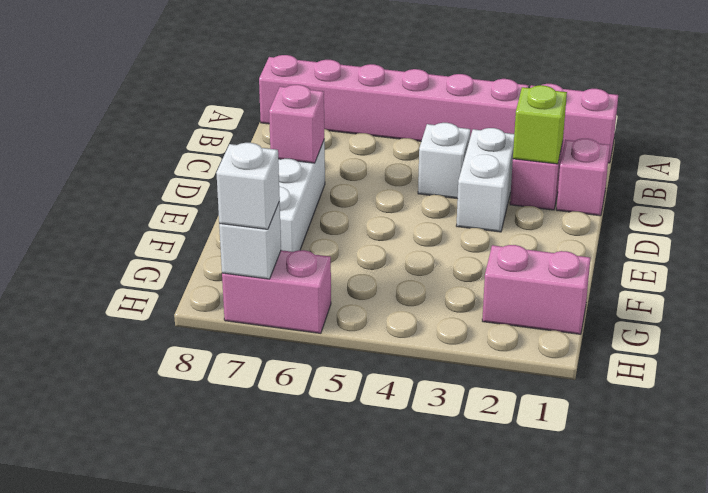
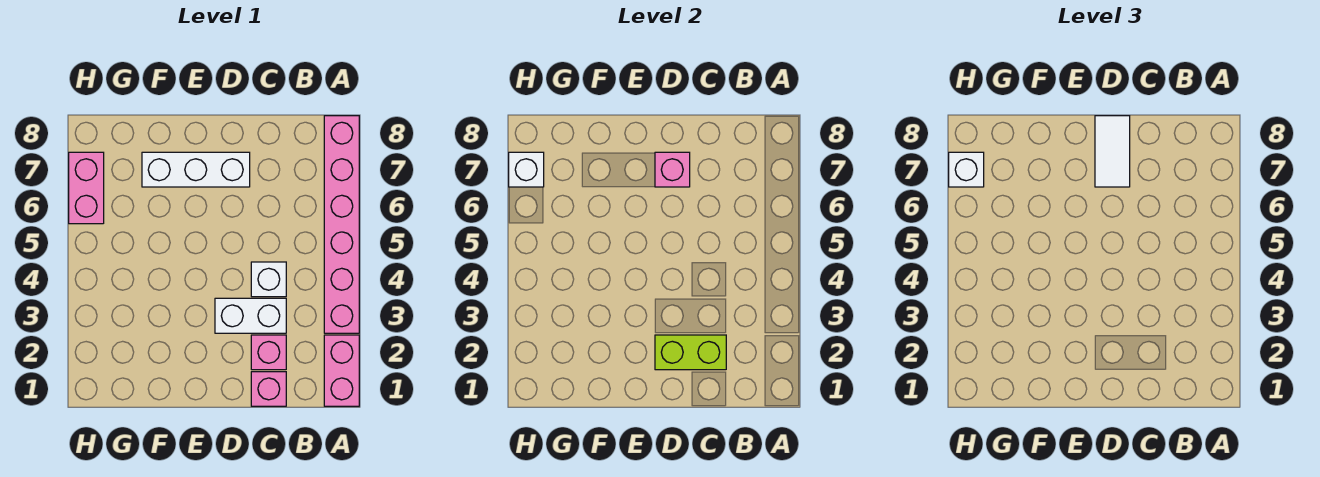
lime brick C2 level 2 -> lime brick C2:D2 level 2
none -> white tile D7:D8 level 3
pink brick G1:G2 level 1 -> none

